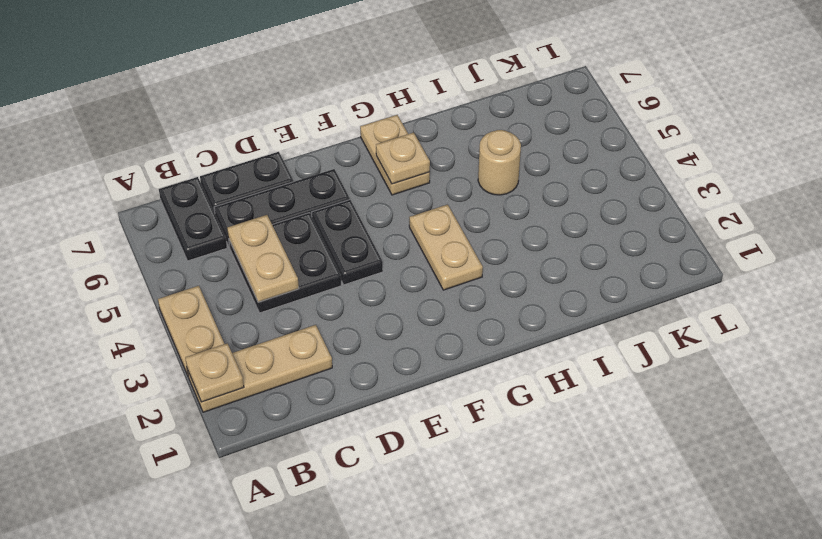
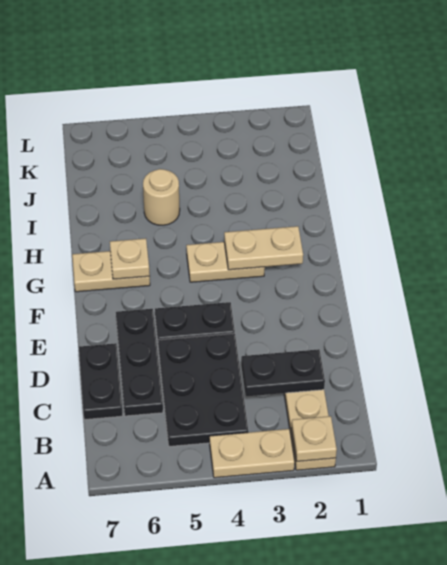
black plate B6:B7 level 1 -> black plate C2:C3 level 2
black plate C4:D5 level 1 -> black plate B4:D5 level 1
tan plate C4:C5 level 2 -> tan plate G2:G3 level 2

